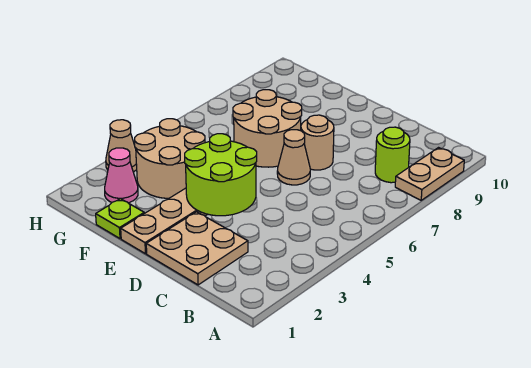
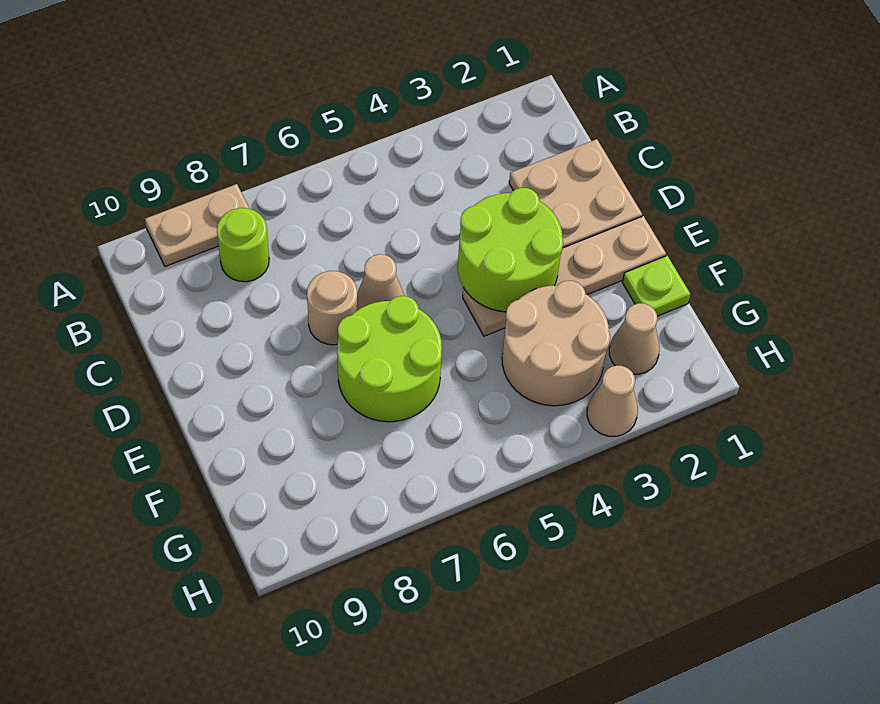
tan round brick E6:F7 level 1 -> lime round brick E6:F7 level 1
pink cone G2 level 1 -> tan cone G2 level 1

